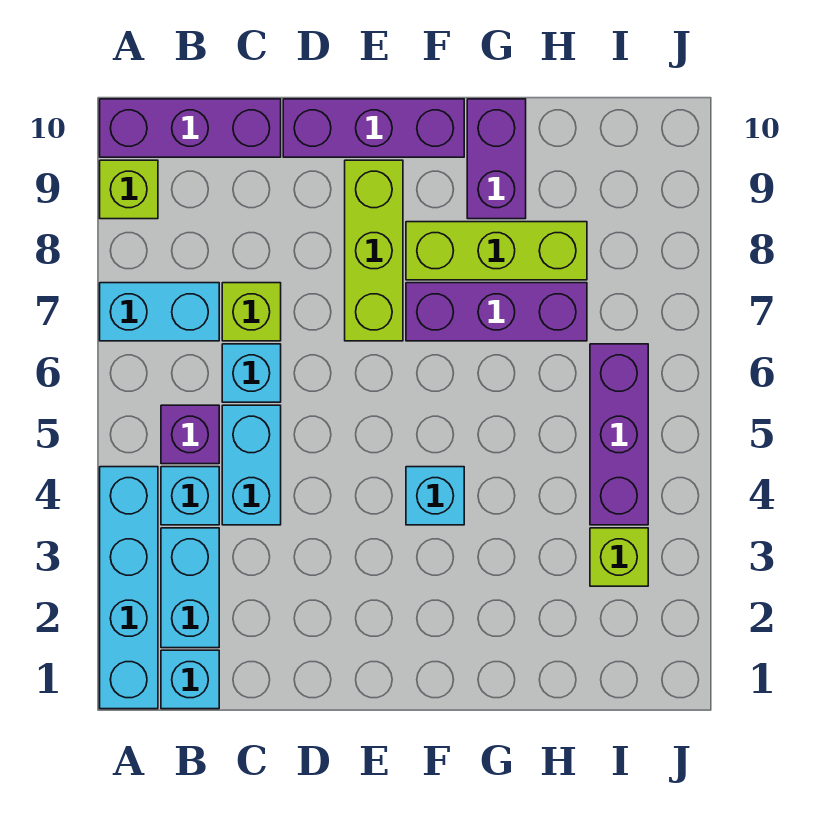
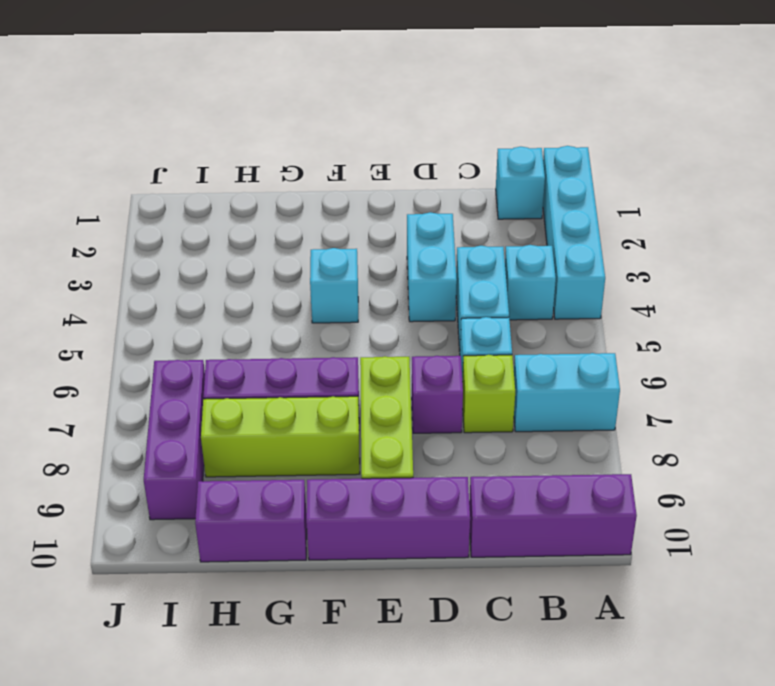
lime brick A9 level 1 -> none
cyan brick B2:B3 level 1 -> cyan brick D3:D4 level 1
purple brick B5 level 1 -> purple brick D7 level 1
purple brick G9:G10 level 1 -> purple brick G10:H10 level 1
lime brick I3 level 1 -> none
purple brick I4:I6 level 1 -> purple brick I7:I9 level 1

